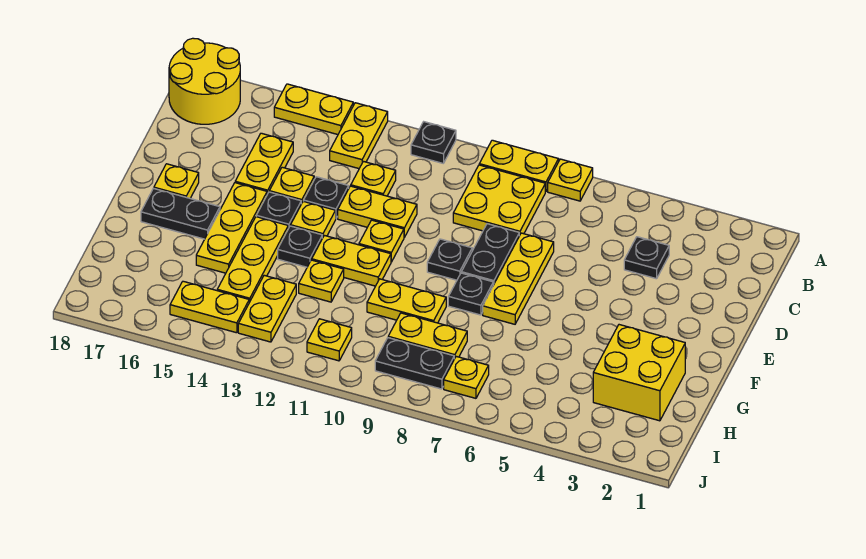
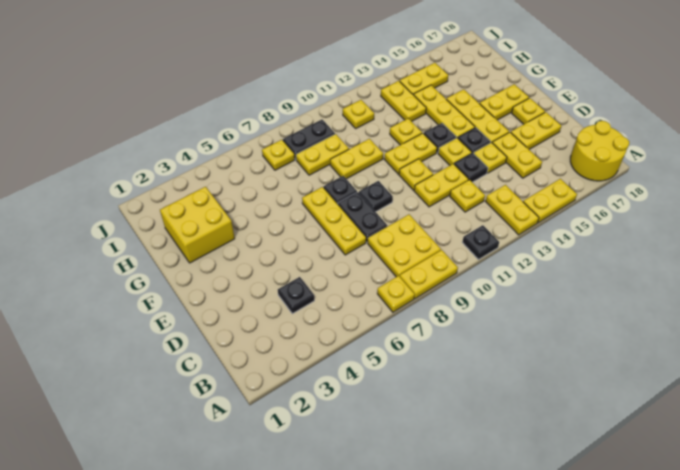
none -> yellow plate D16:D17 level 1
black plate F16:F17 level 1 -> yellow plate F16:F17 level 1

